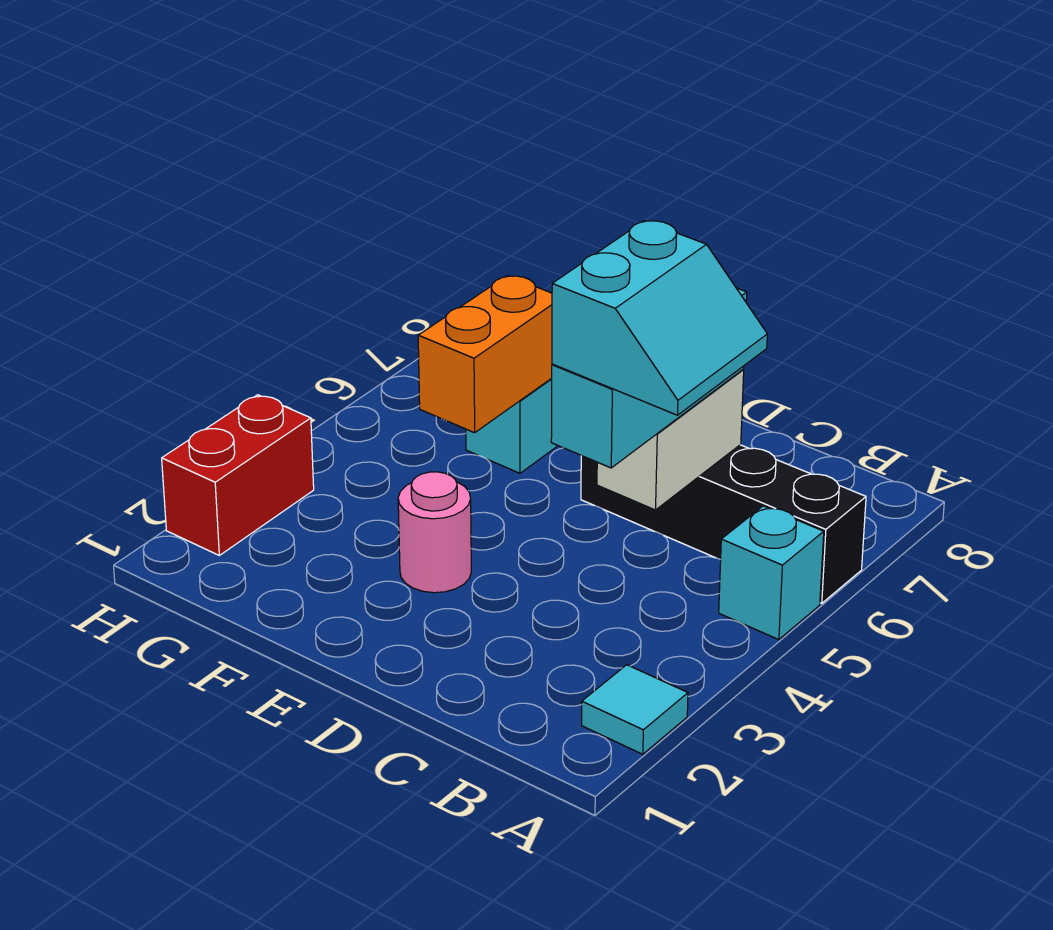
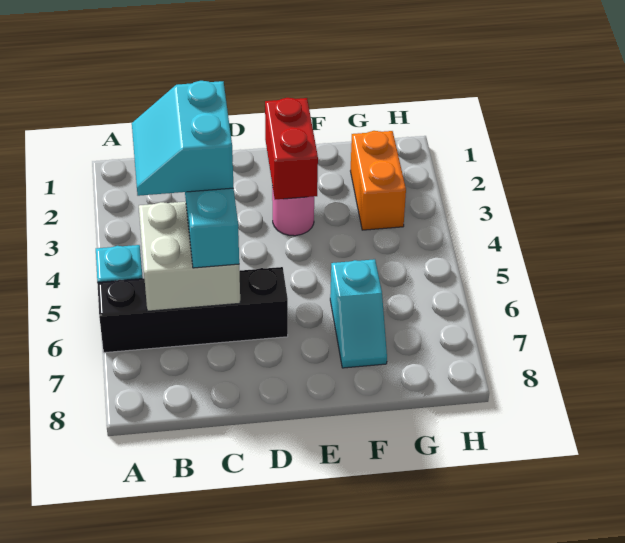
cyan tile A2 level 1 -> none
white brick C5:C6 level 2 -> white brick B5:C6 level 2
orange brick F5:F6 level 2 -> orange brick G2:G3 level 1
red brick H2:H3 level 1 -> red brick E2:E3 level 2

